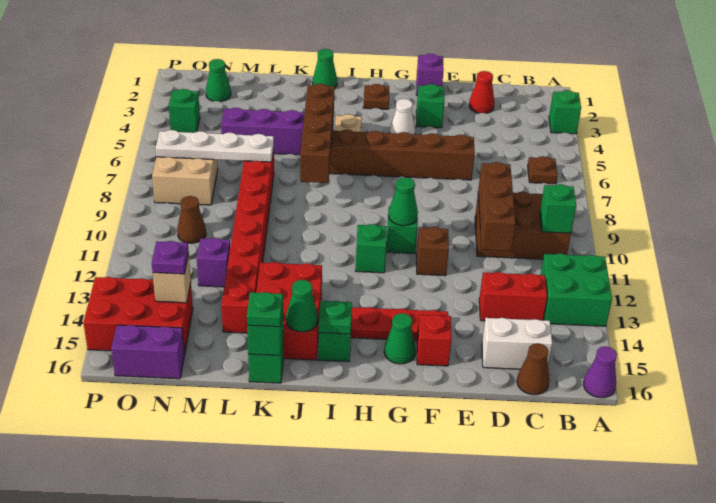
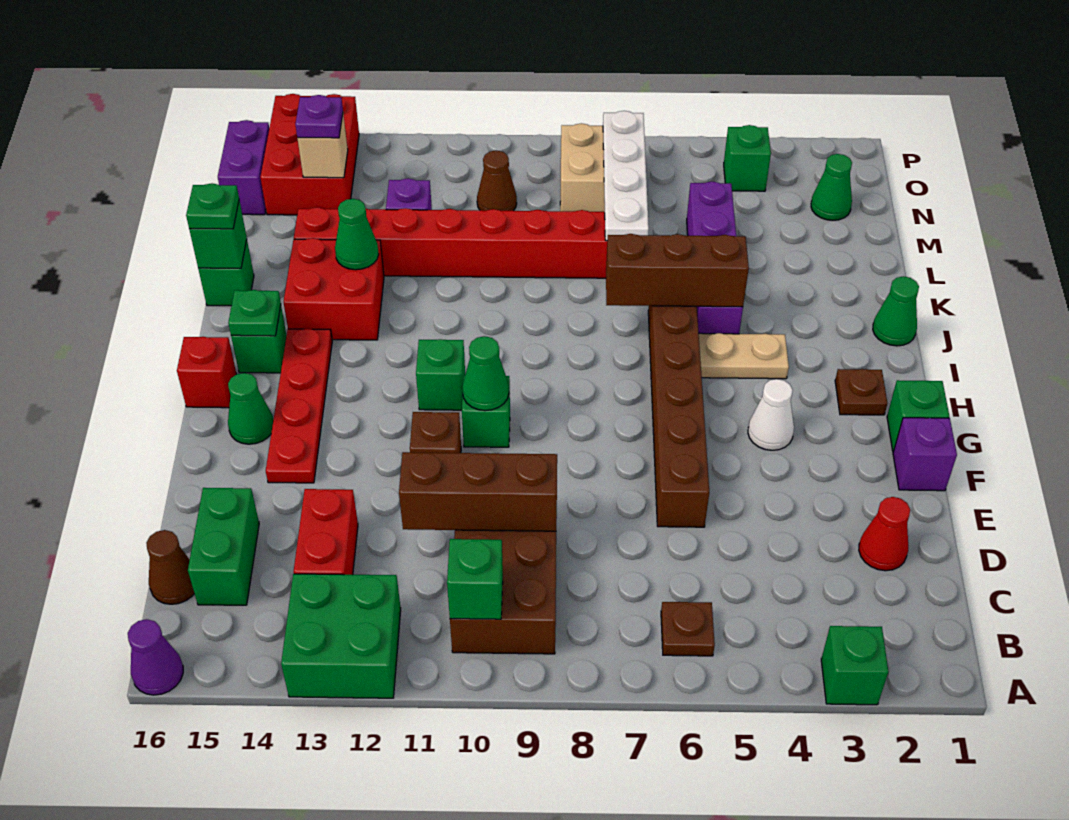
white brick C15:D15 level 1 -> green brick C15:D15 level 1
green brick F3 level 1 -> green brick G1 level 1
red brick F15 level 1 -> red brick H16 level 1
brown brick J5:J8 level 2 -> brown brick J5:J7 level 2
red brick J13:K15 level 1 -> red brick J13:K14 level 1
green cone J15 level 2 -> green cone K13 level 2

